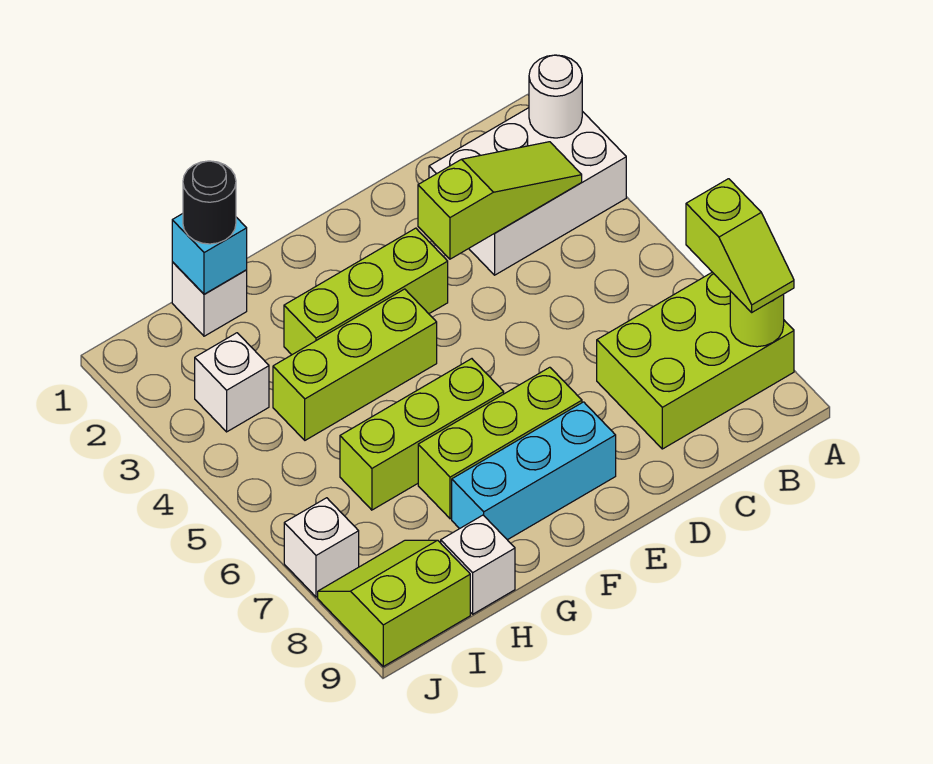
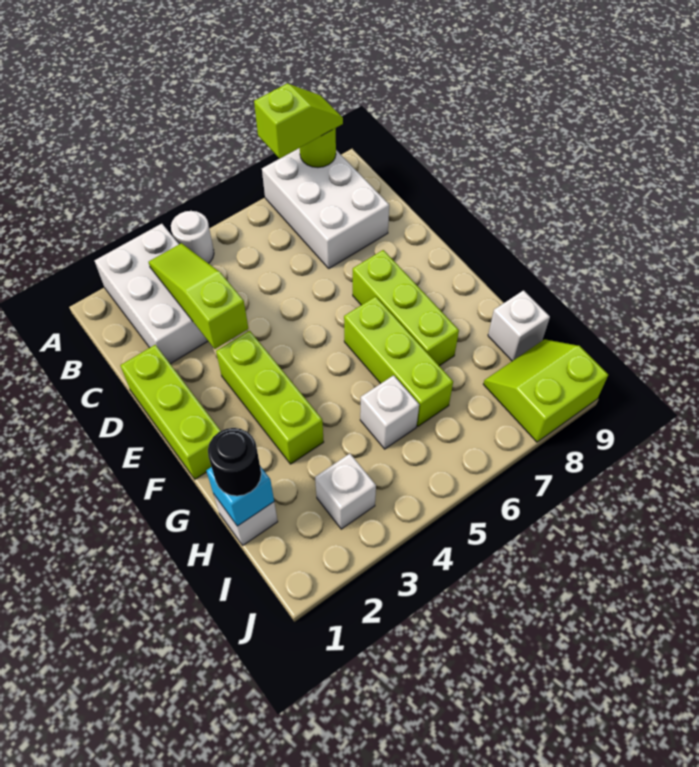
white round brick A2 level 2 -> white round brick A4 level 1
lime brick A7:C8 level 1 -> white brick A7:C8 level 1
cyan brick E8:G8 level 1 -> none
lime brick F4:H4 level 1 -> lime brick D1:F1 level 1
lime slope I8:J9 level 1 top 9 -> lime slope I8:J9 level 1 top J
white brick J7 level 1 -> white brick H5 level 1

